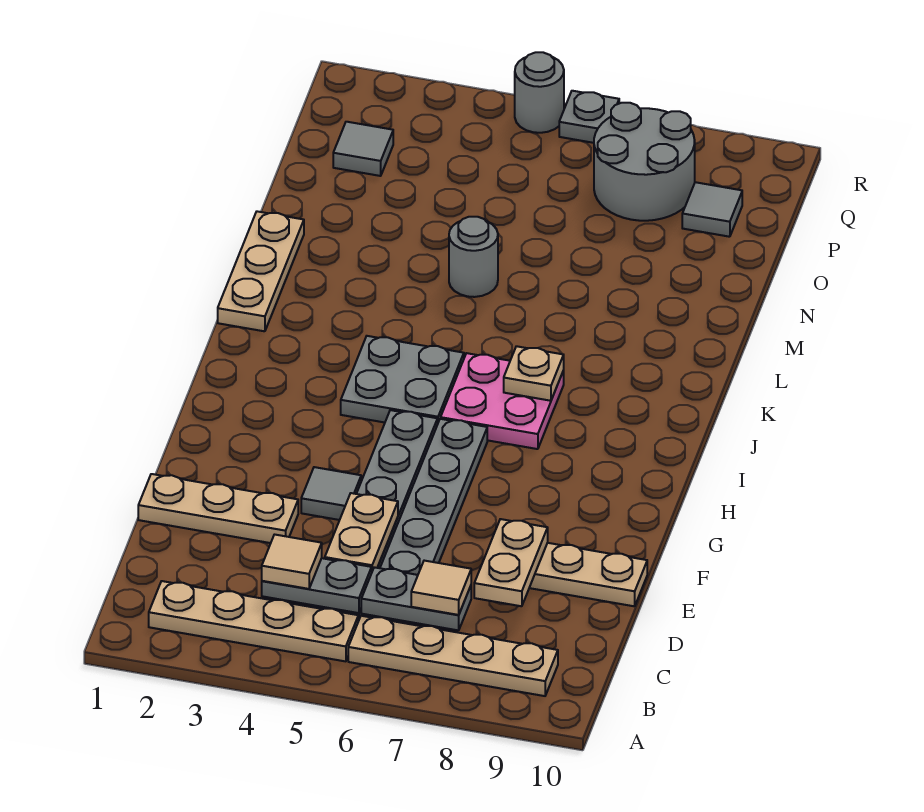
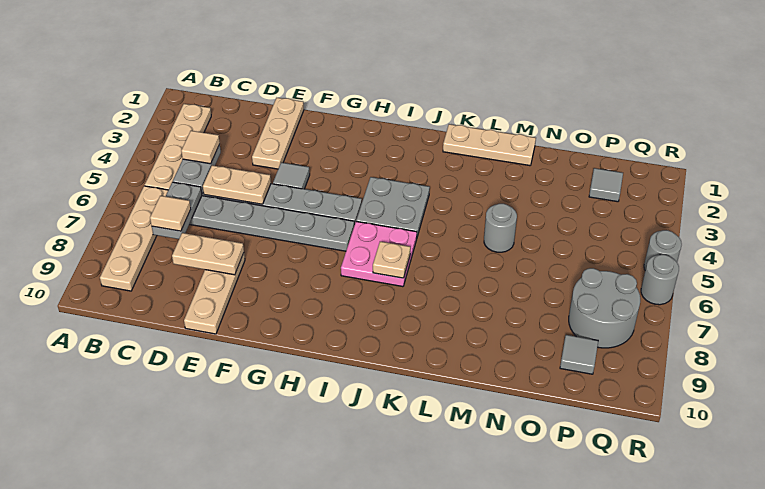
grey plate R6 level 1 -> grey round brick R6 level 1

